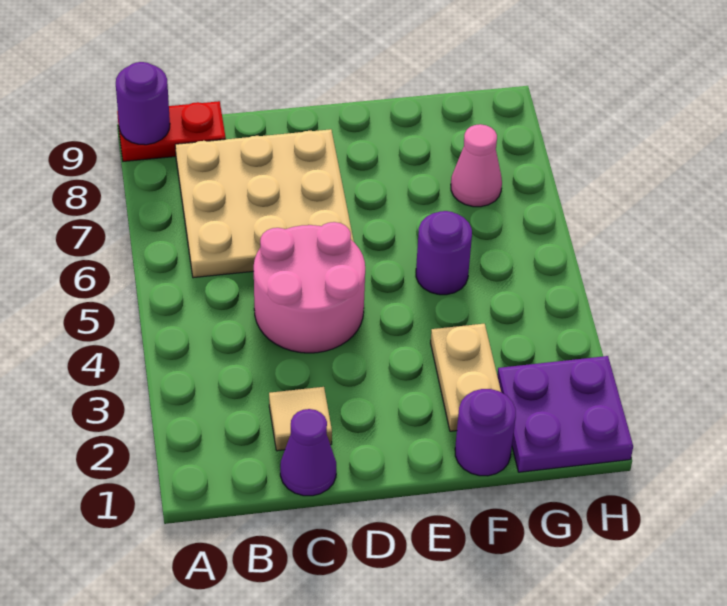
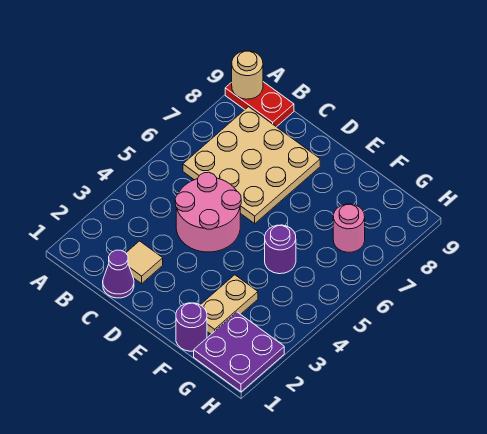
purple round brick A9 level 2 -> tan round brick A9 level 2
pink cone G7 level 1 -> pink round brick G7 level 1

